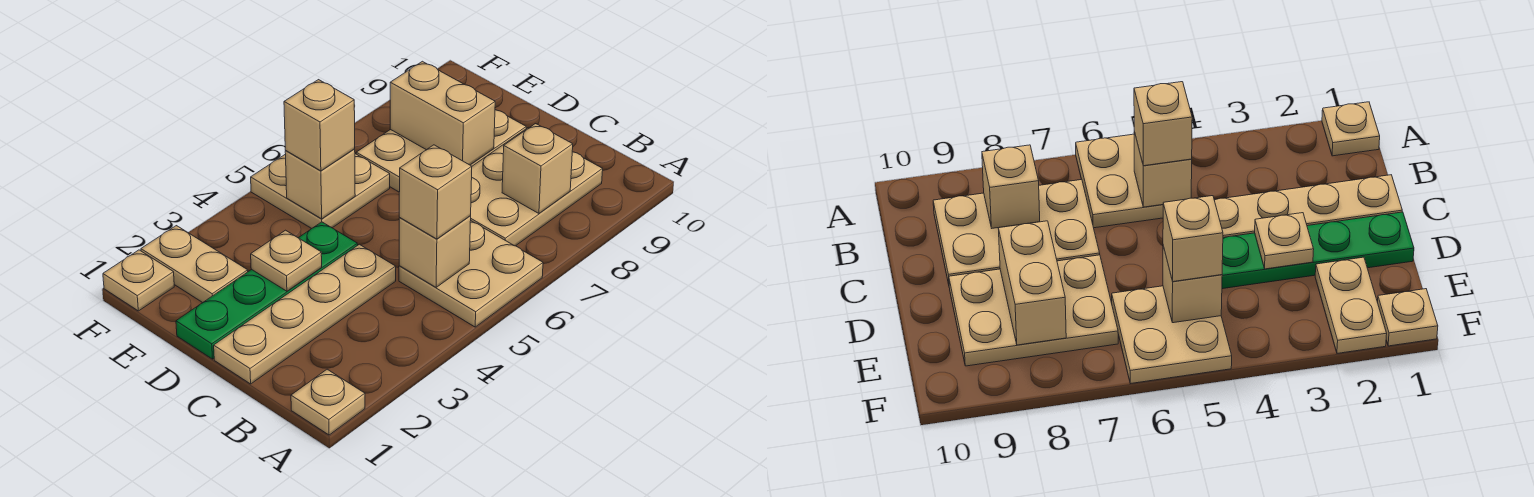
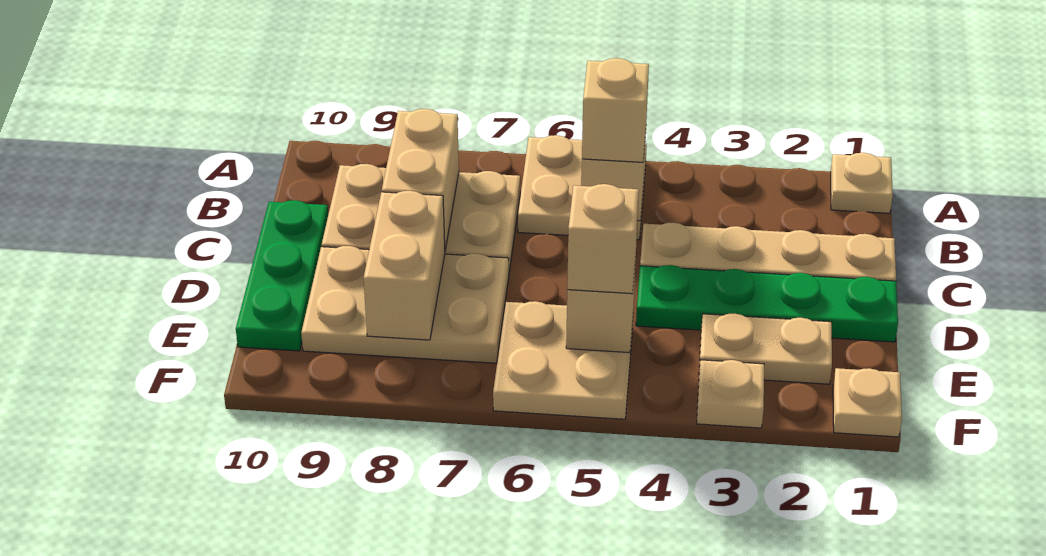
tan brick B8 level 2 -> tan brick B8:C8 level 2
none -> green plate C10:E10 level 1
tan plate D3 level 2 -> tan plate F3 level 1
tan plate E2:F2 level 1 -> tan plate E2:E3 level 1

